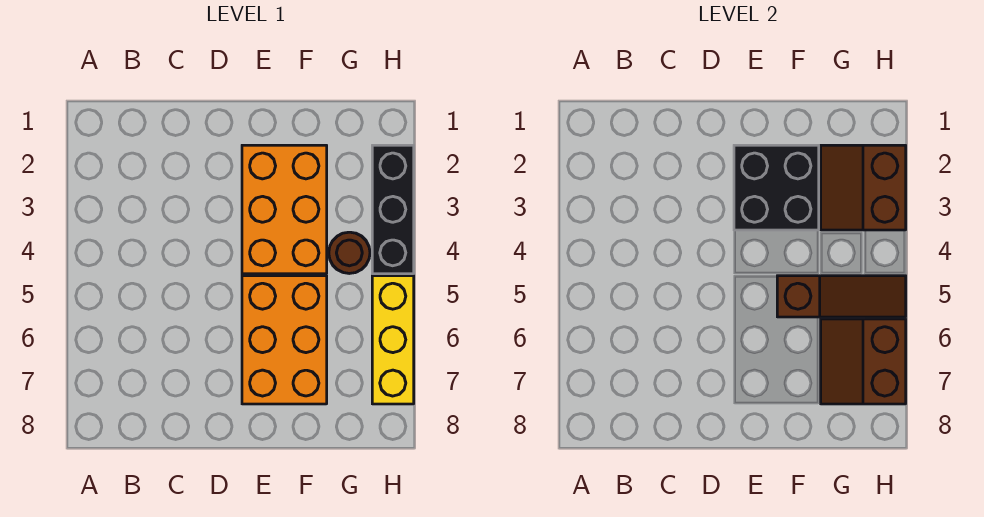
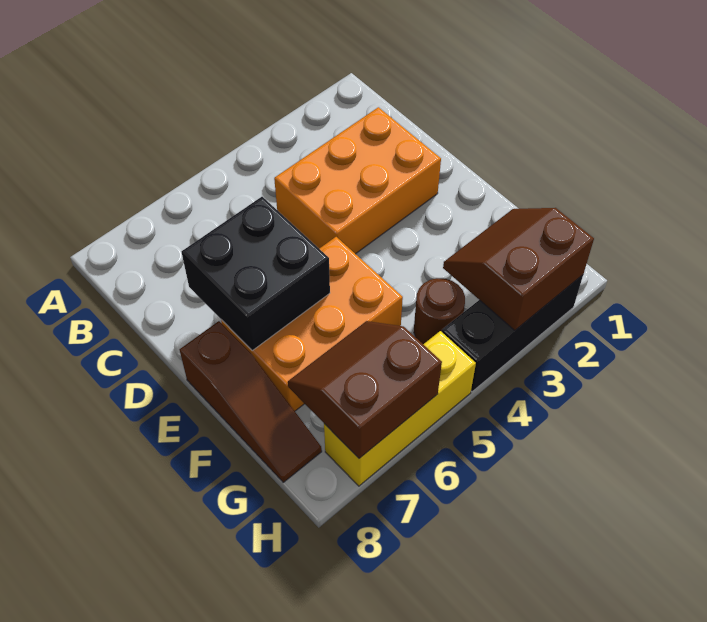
orange brick E2:F4 level 1 -> orange brick C2:D4 level 1
black brick E2:F3 level 2 -> black brick D6:E7 level 2
brown slope F5:H5 level 2 top F -> brown slope E8:G8 level 1 top E

